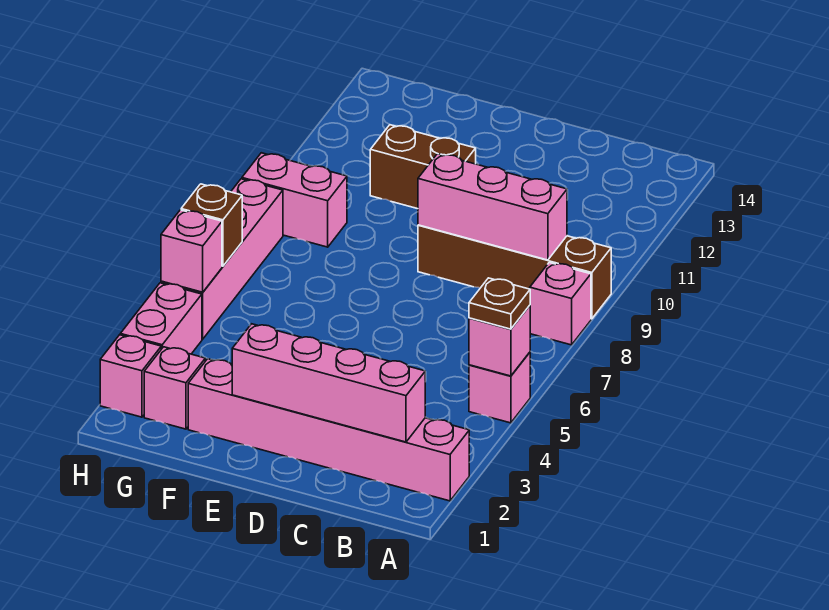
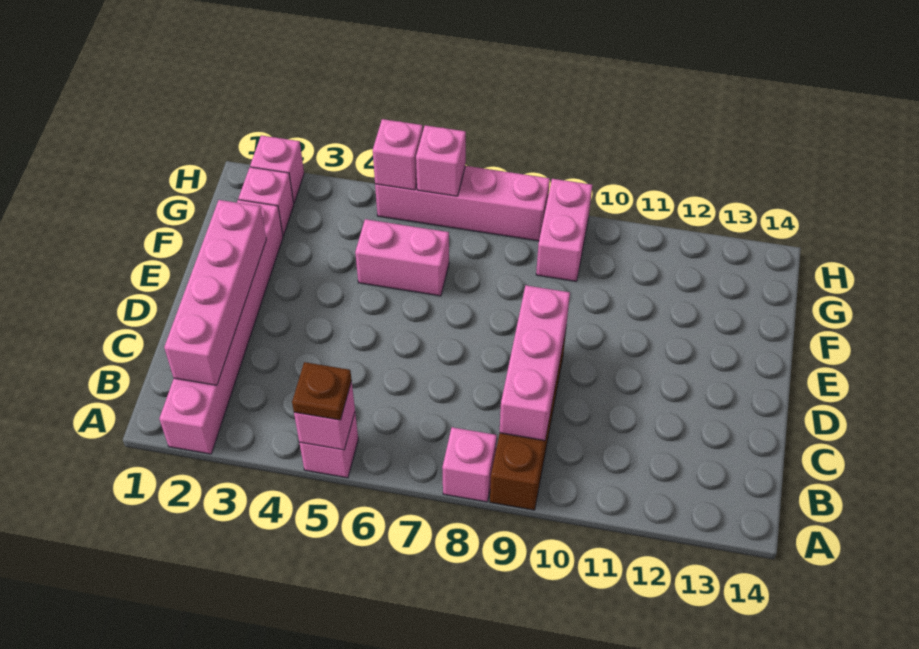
brown brick E11:F11 level 1 -> none
pink brick H3:H4 level 1 -> pink brick F5:F6 level 1
brown brick H6 level 2 -> pink brick H6 level 2

